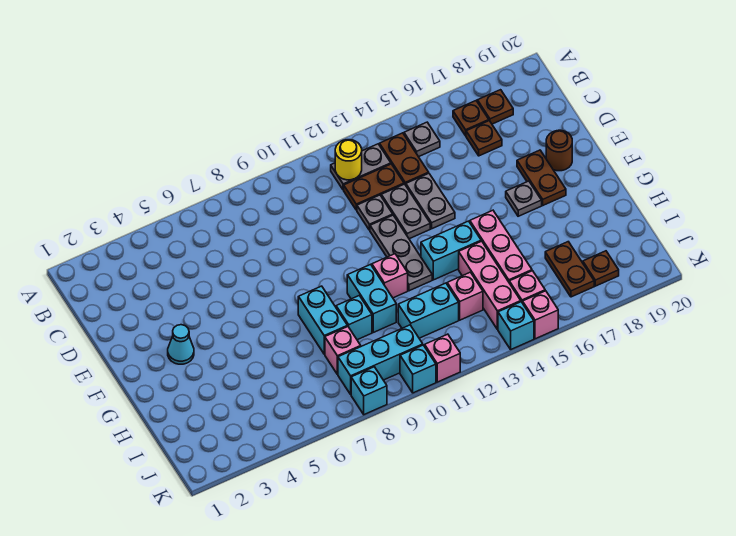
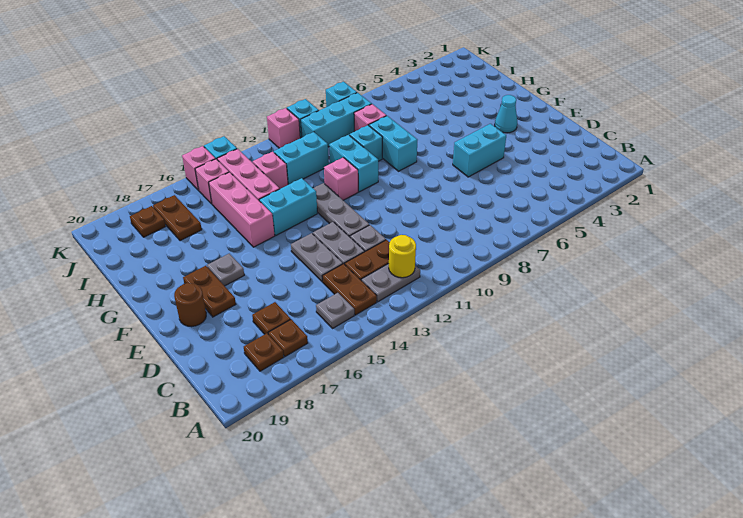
none -> cyan brick E5:E6 level 1

